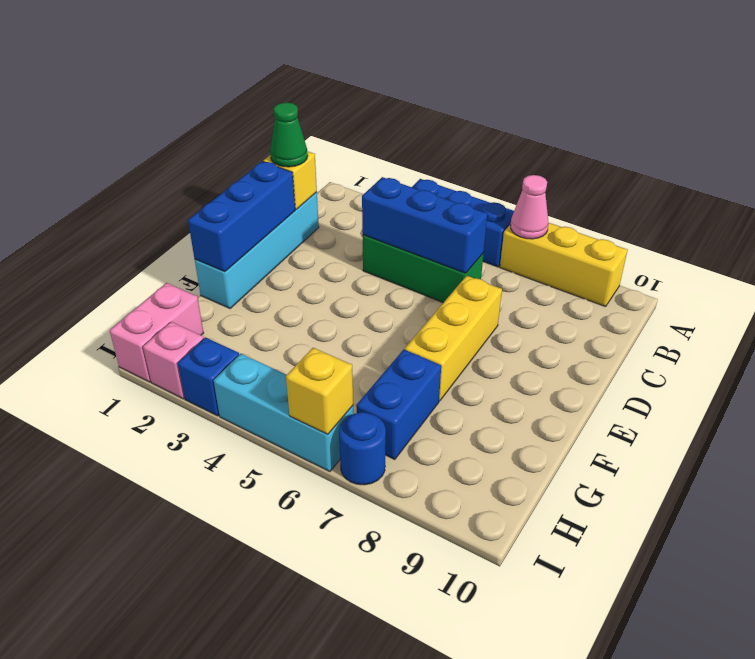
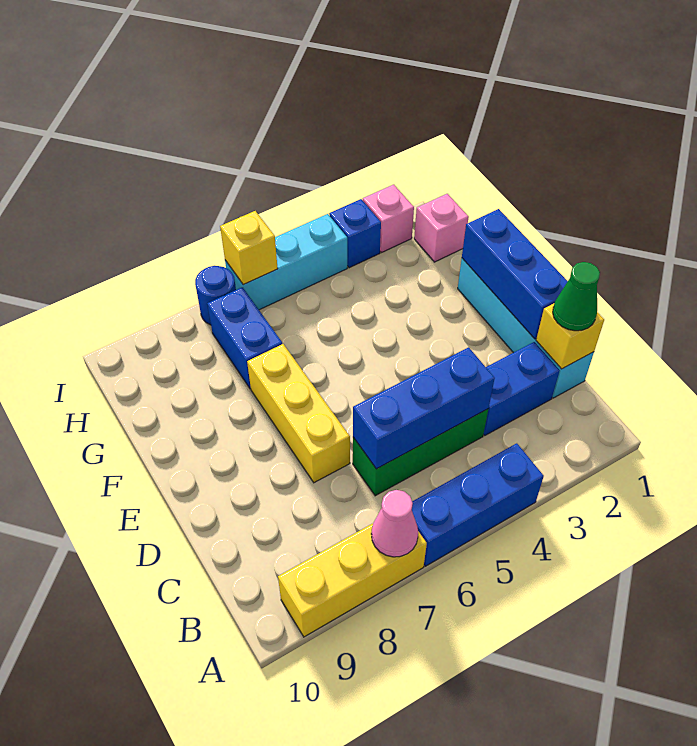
none -> blue brick C2:C3 level 1
pink brick H1:I1 level 1 -> pink brick H1 level 1

